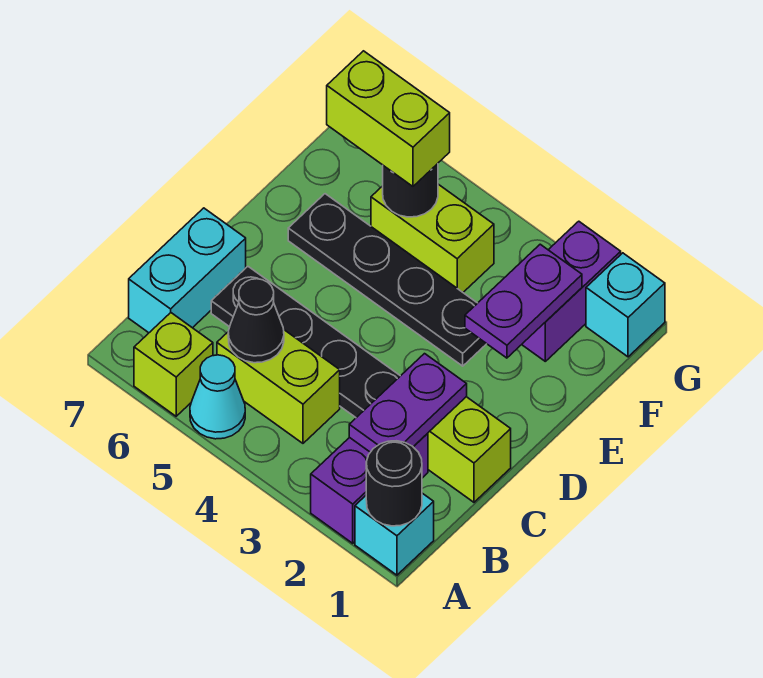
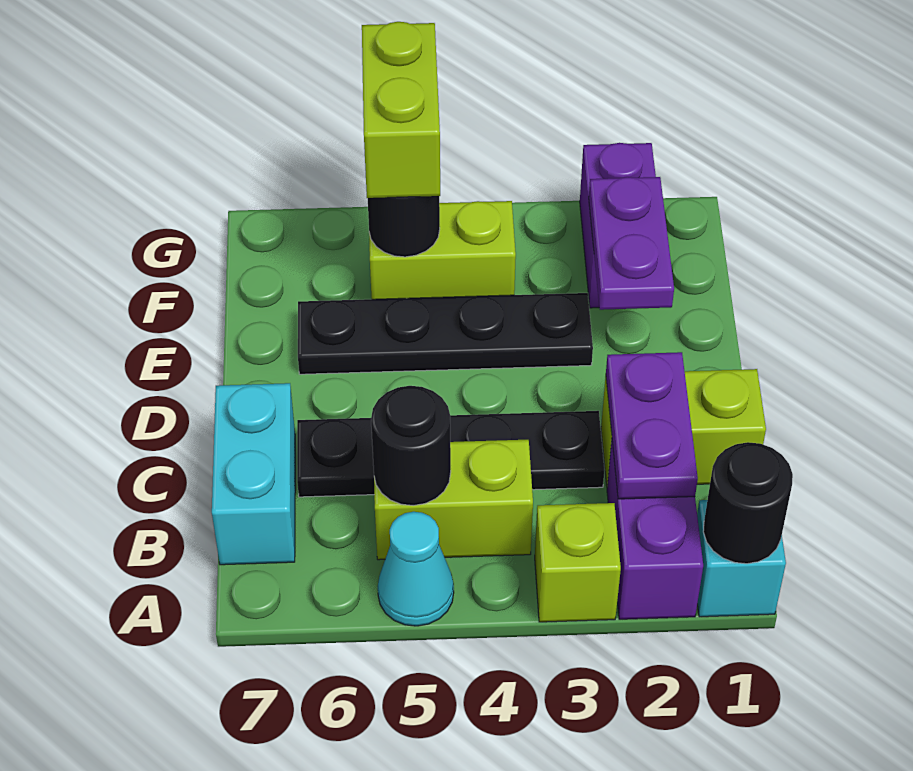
lime brick A6 level 1 -> lime brick A3 level 1
black cone B5 level 2 -> black round brick B5 level 2
lime brick F5:F6 level 3 -> lime brick F5:G5 level 3
cyan brick G1 level 1 -> none

